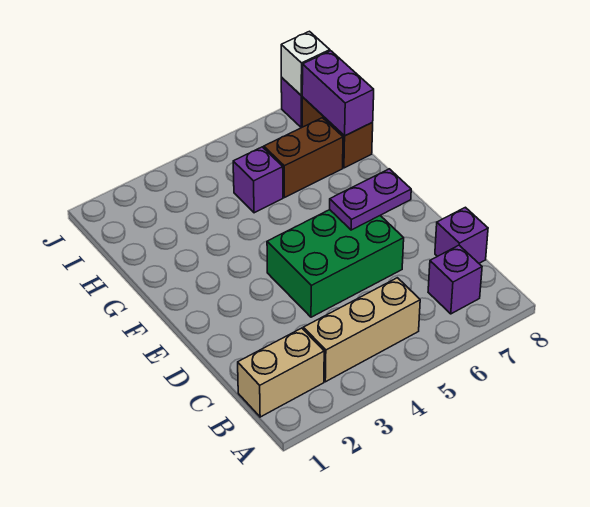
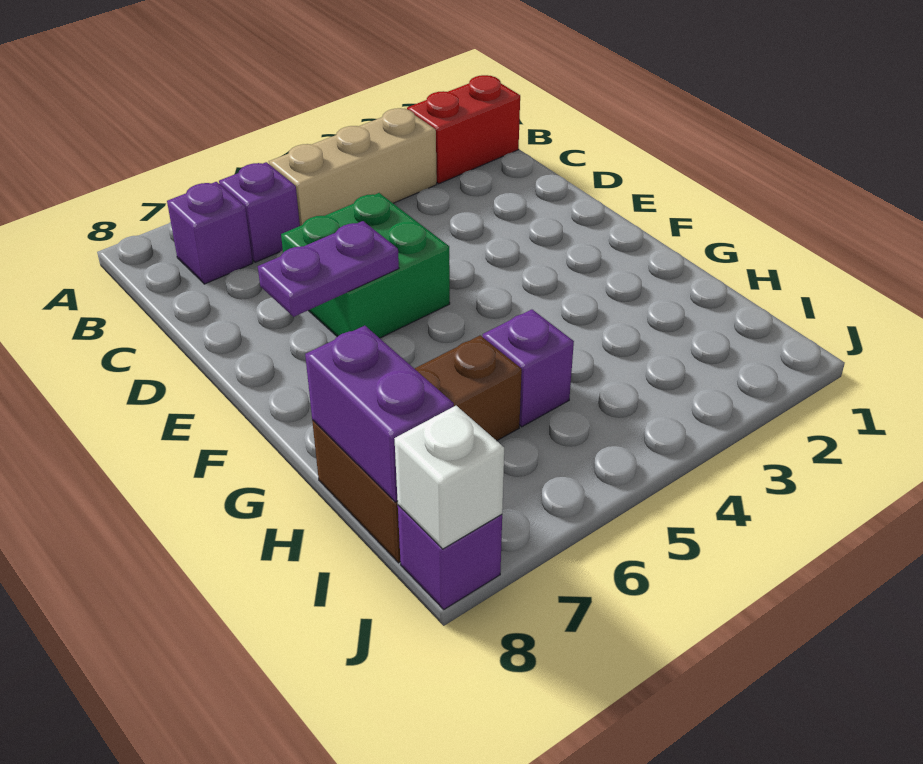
tan brick B1:B2 level 1 -> red brick B1:B2 level 1
purple brick C8 level 1 -> purple brick B6 level 1
green brick D4:E6 level 1 -> green brick D5:E6 level 1

